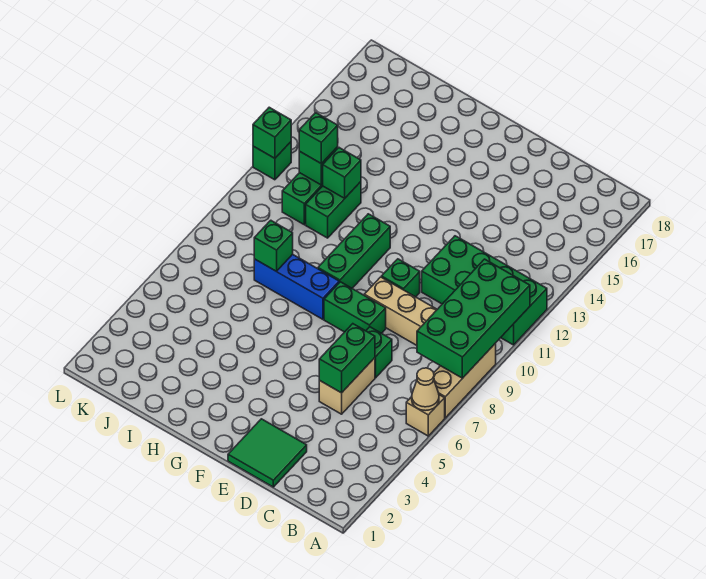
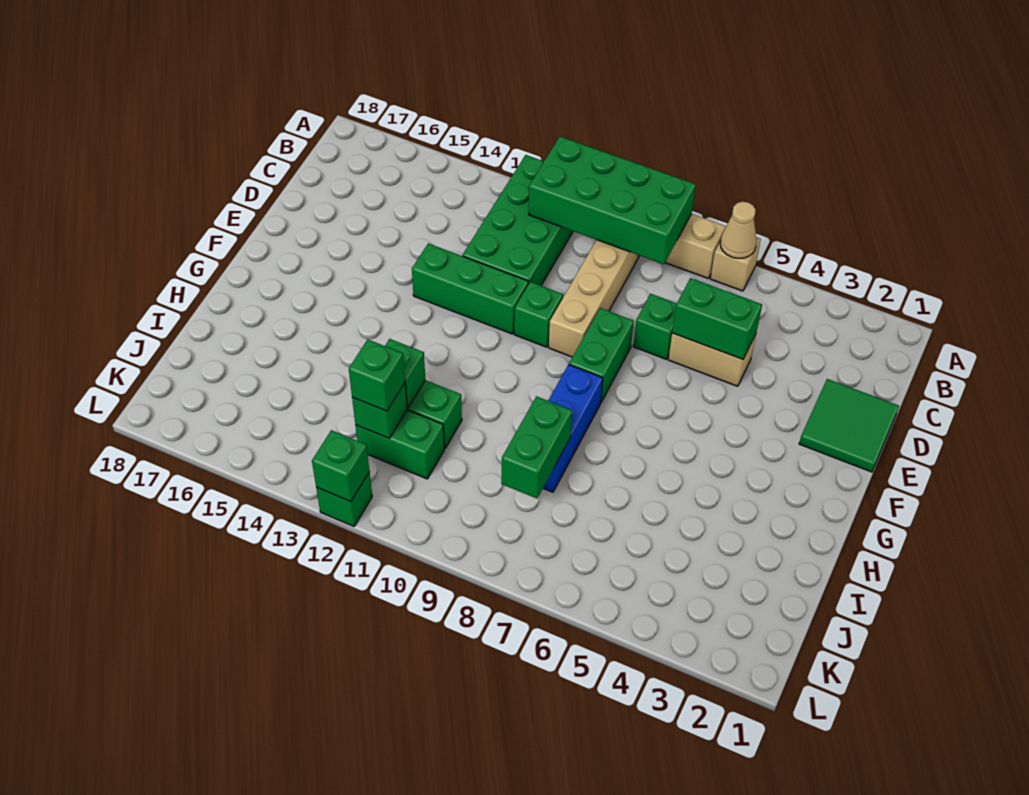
green brick G9:G11 level 1 -> green brick E11:E13 level 1
green brick I8 level 2 -> green brick I8:J8 level 2

